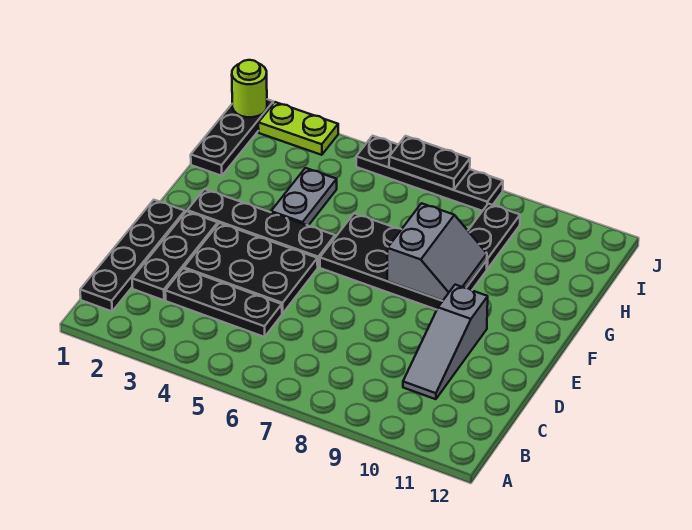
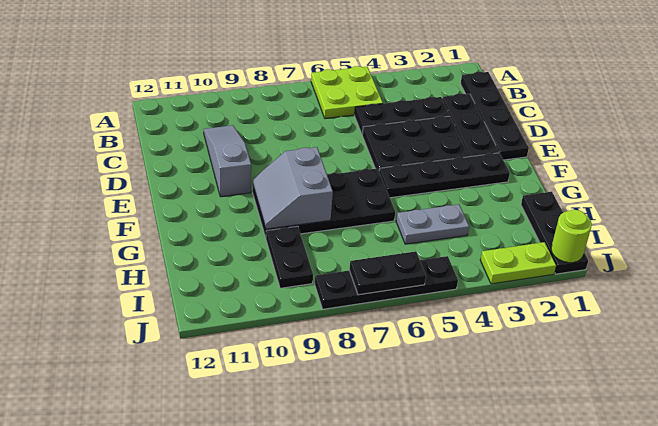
none -> lime plate A5:B6 level 1
grey plate G4:H4 level 1 -> grey plate H4:H5 level 1

